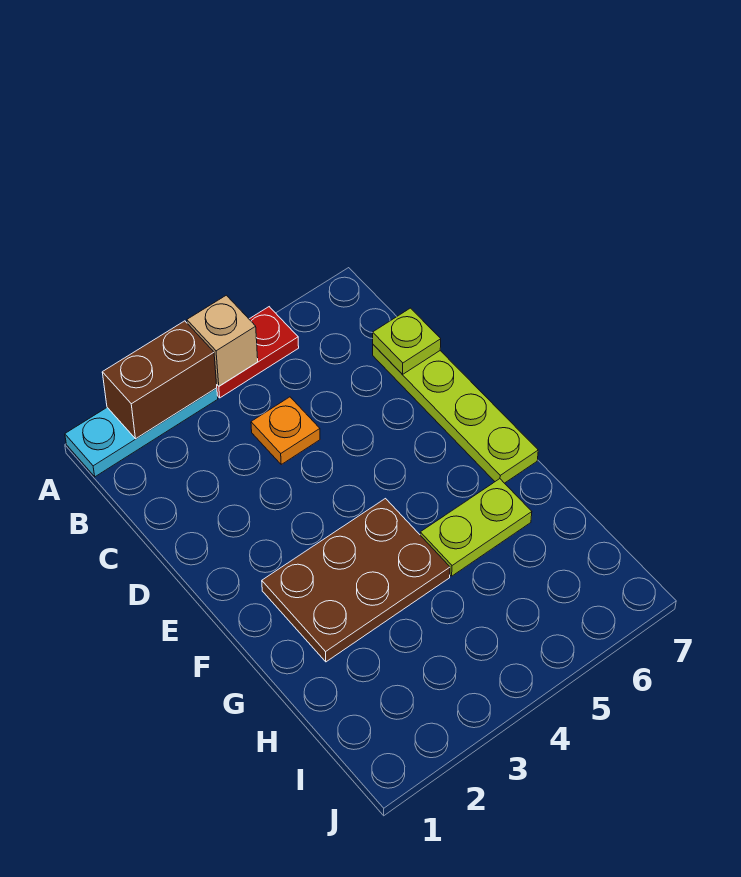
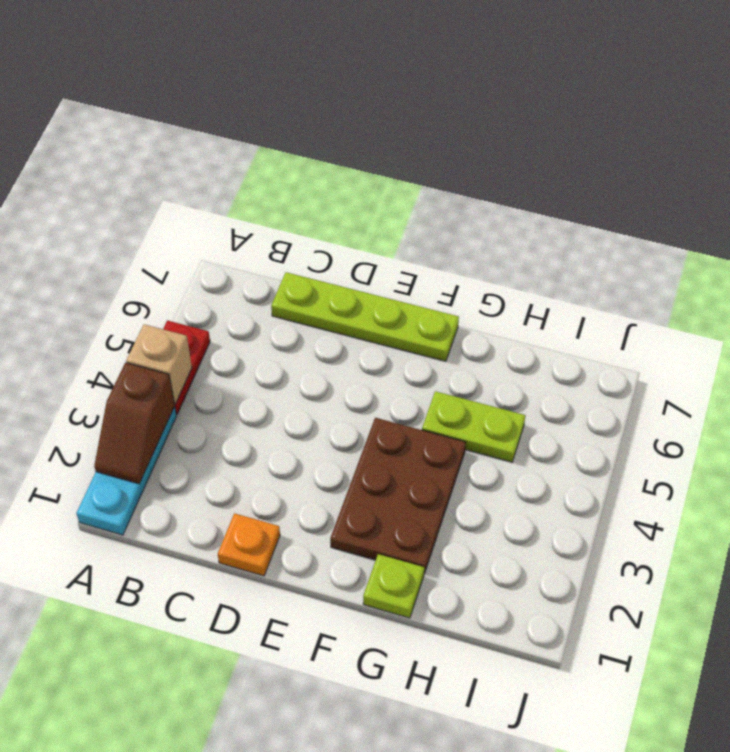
brown brick A2:A3 level 2 -> brown slope A2:A3 level 2 top 3
orange plate C4 level 1 -> orange plate D1 level 1
lime plate C7 level 2 -> lime plate G1 level 1
lime plate G5:G6 level 1 -> lime plate G5:H5 level 1

